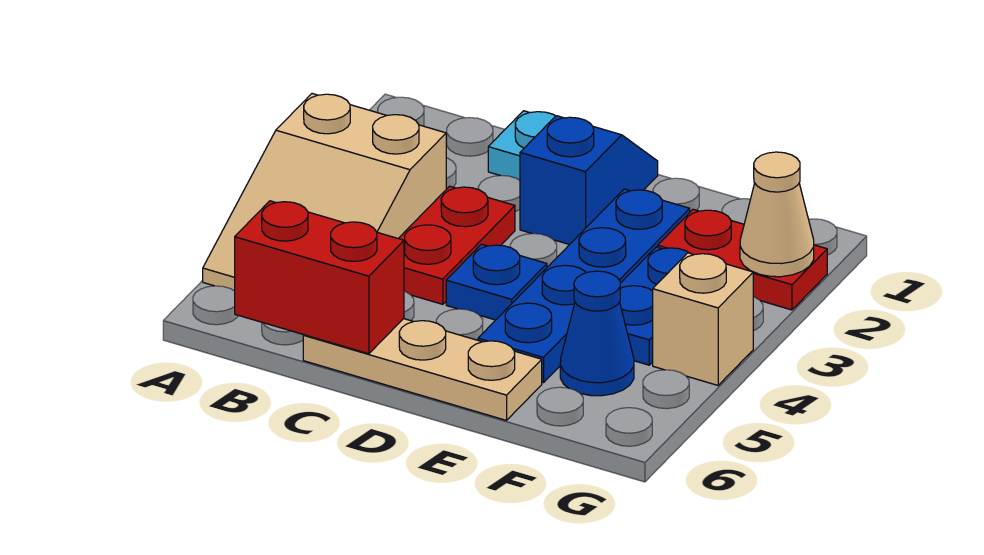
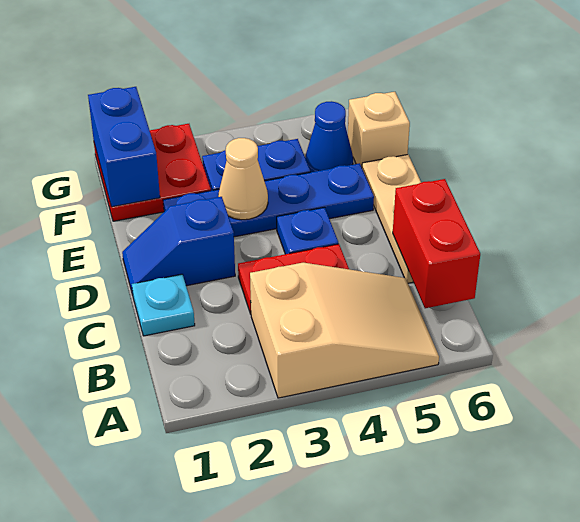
none -> blue brick F1:G1 level 2
red plate F2:G2 level 1 -> red plate F1:G2 level 1
tan cone G2 level 2 -> tan cone E3 level 2
tan brick G4 level 1 -> tan brick F6 level 1

